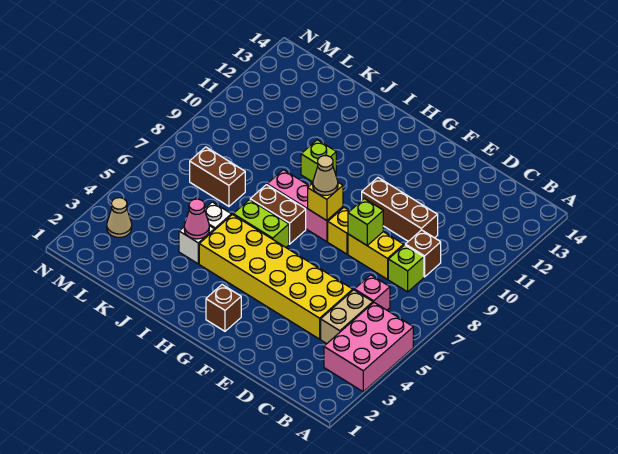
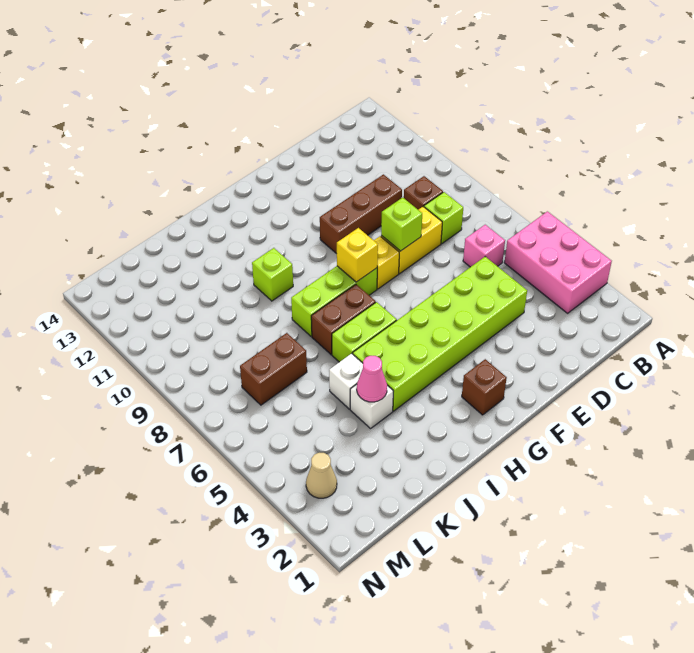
tan brick C4:C5 level 1 -> none
yellow brick D4:I5 level 1 -> lime brick D4:I5 level 1
pink brick G8:I8 level 1 -> lime brick G8:I8 level 1
tan cone G8 level 3 -> none

